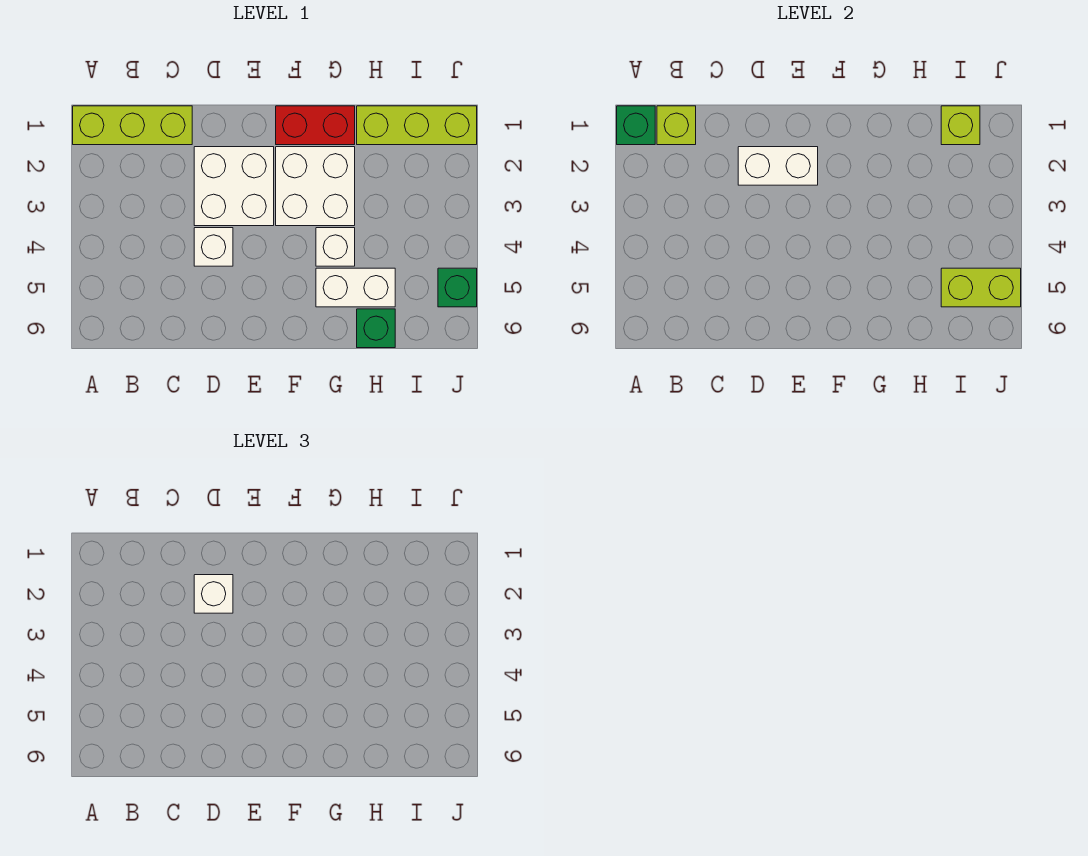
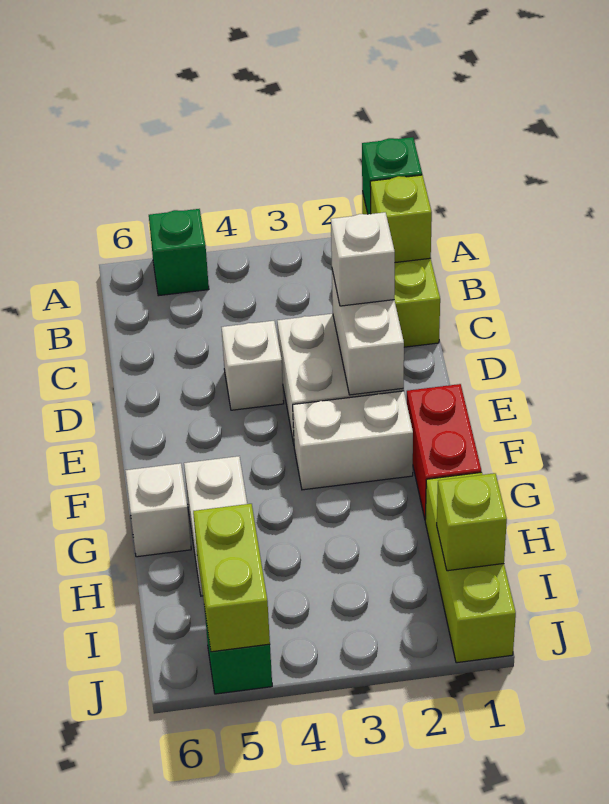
white brick F2:G3 level 1 -> white brick F2:F3 level 1
white brick G4 level 1 -> white brick G6 level 1
green brick H6 level 1 -> green brick A5 level 1

